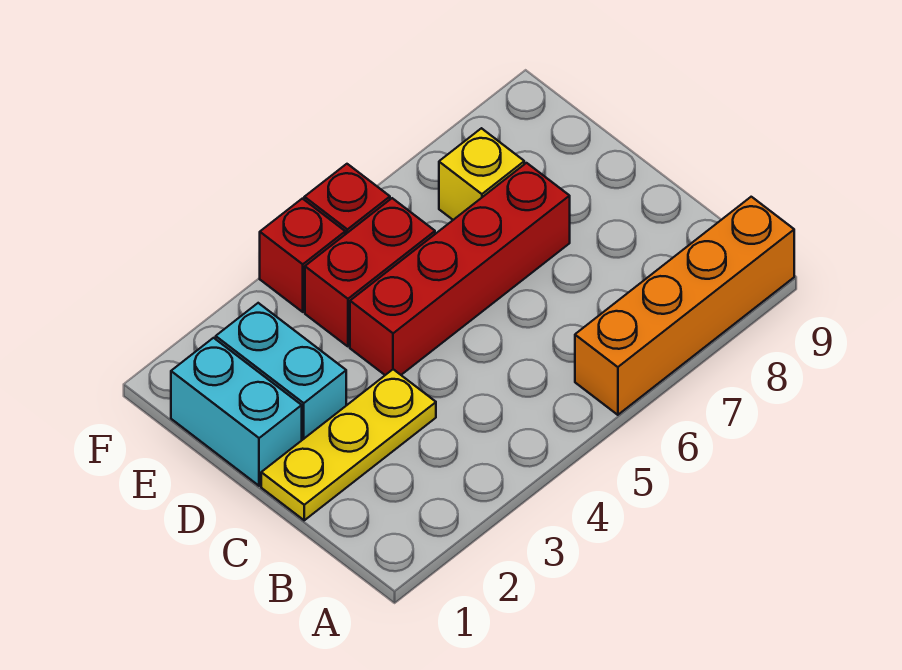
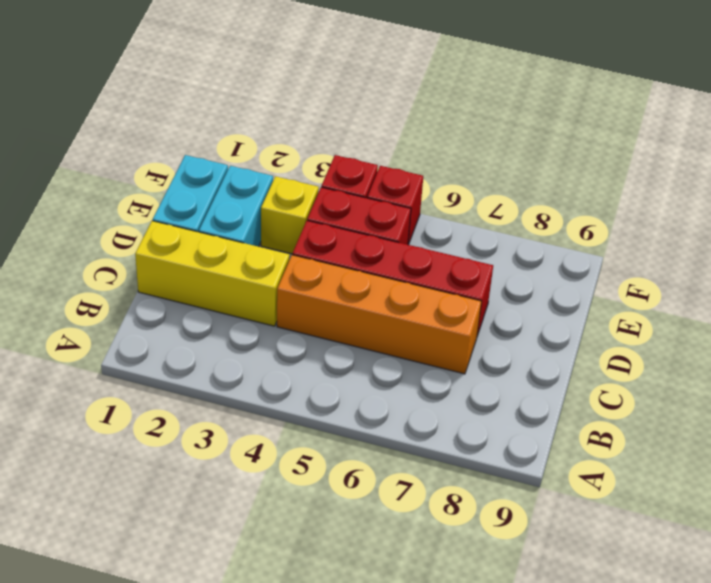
orange brick A6:A9 level 1 -> orange brick C4:C7 level 1
yellow plate C1:C3 level 1 -> yellow brick C1:C3 level 1
yellow brick E7 level 1 -> yellow brick E3 level 1

